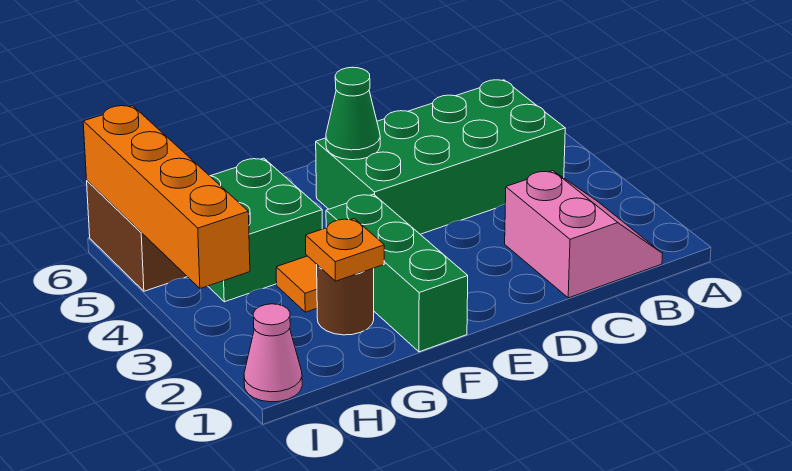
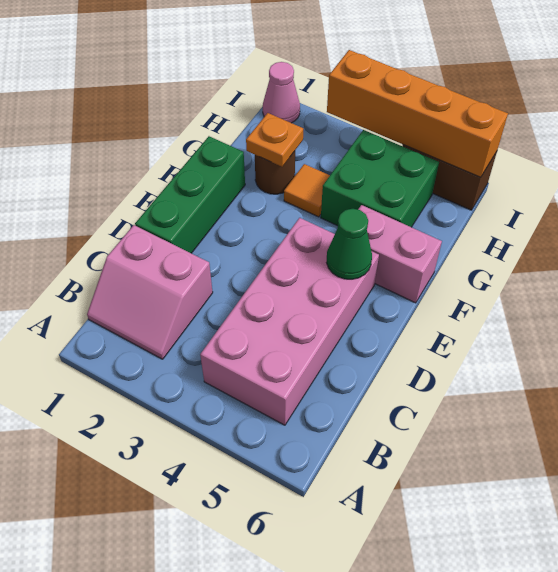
green brick B4:E5 level 1 -> pink brick B4:E5 level 1
green brick F1:F3 level 1 -> green brick D1:F1 level 1
none -> pink brick F5:F6 level 1

